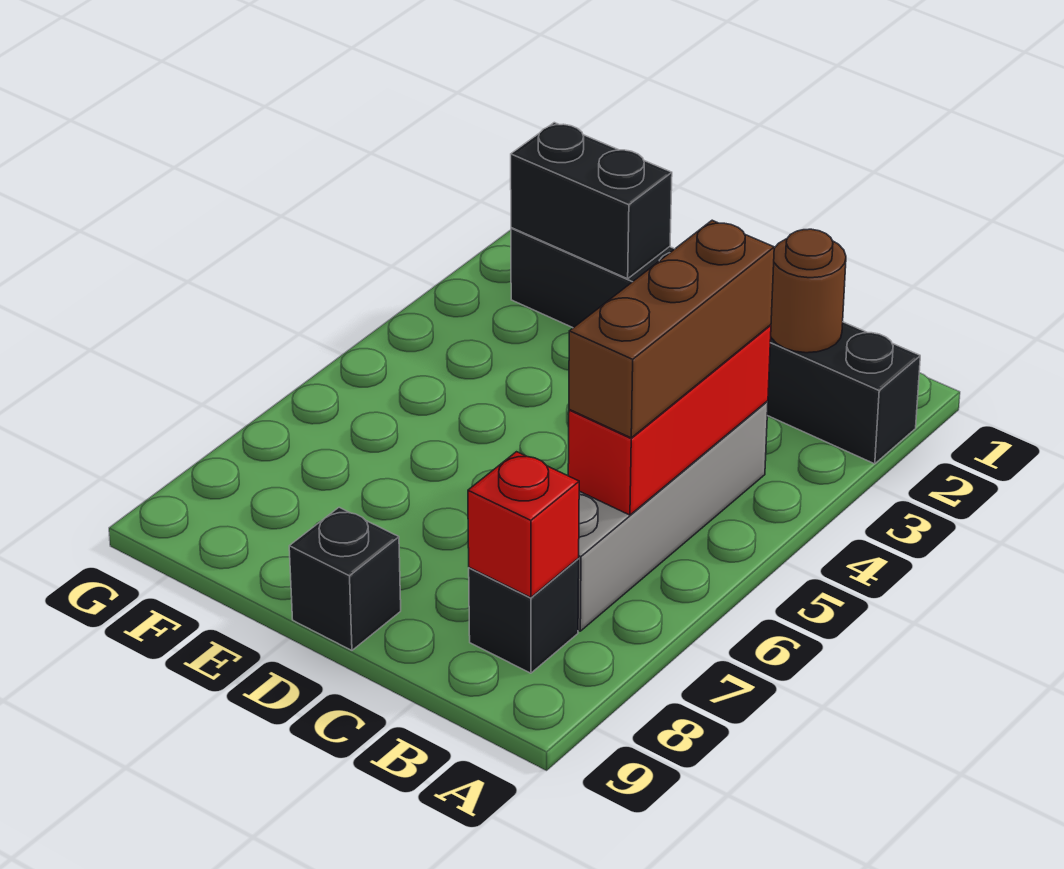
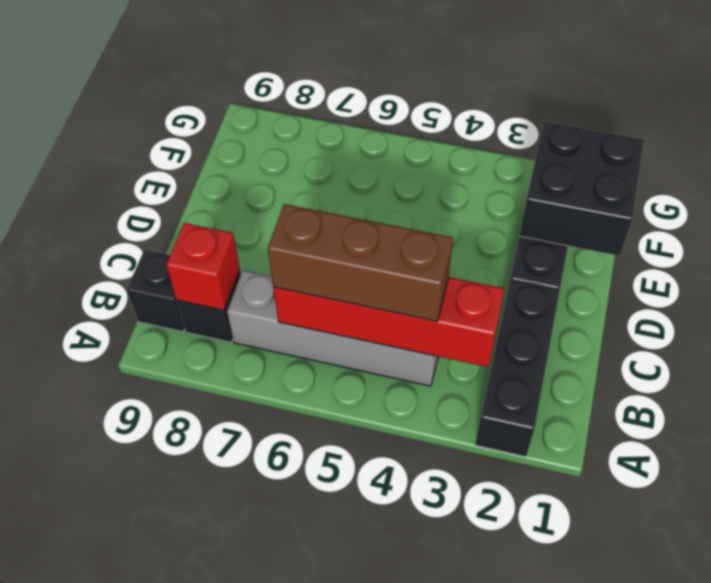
brown round brick B2 level 2 -> none
red brick B4:B6 level 2 -> red brick B3:B6 level 2
black brick D9 level 1 -> black brick B9 level 1
black brick E2:F2 level 2 -> black brick E1:F2 level 2

